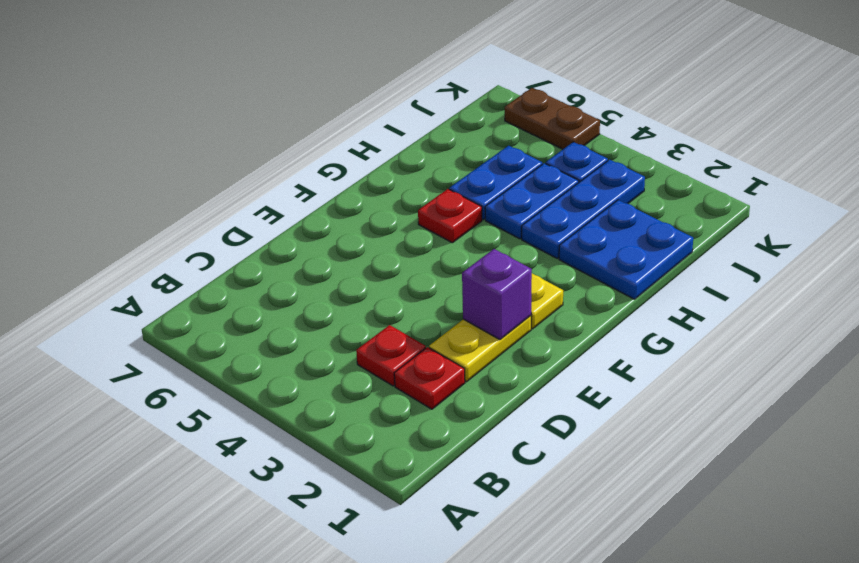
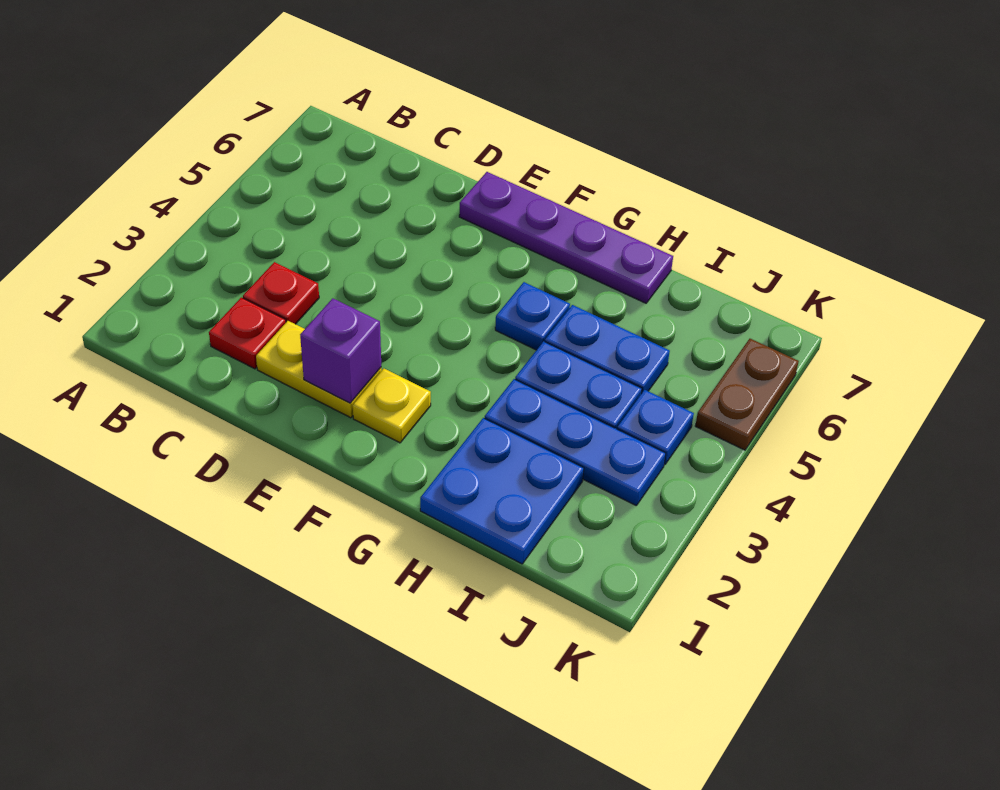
none -> purple plate E7:H7 level 1
red plate G5 level 1 -> blue plate G5 level 1

